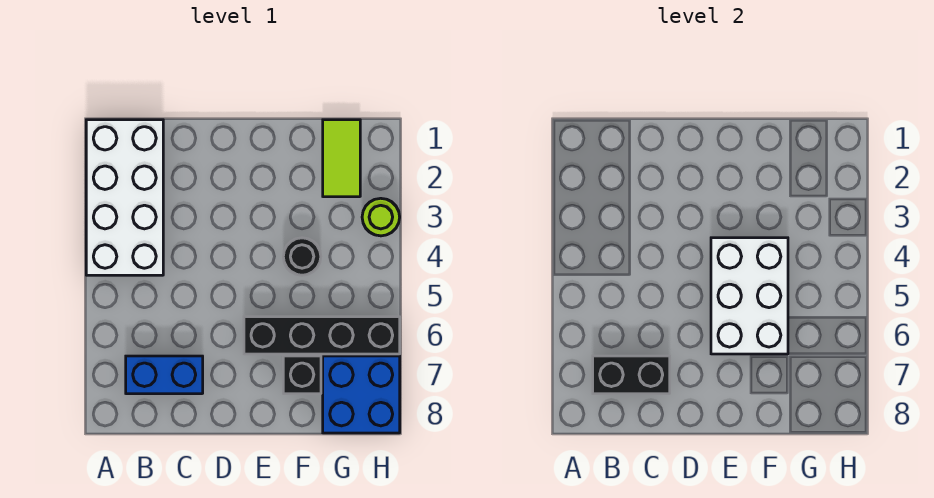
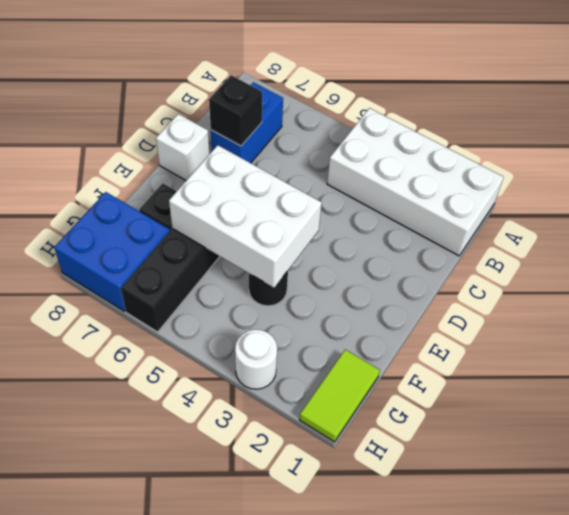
black brick B7:C7 level 2 -> black brick C7 level 2
none -> white brick D8 level 1
lime tile G1:G2 level 1 -> lime tile G1:H1 level 1
lime round brick H3 level 1 -> white round brick H3 level 1

